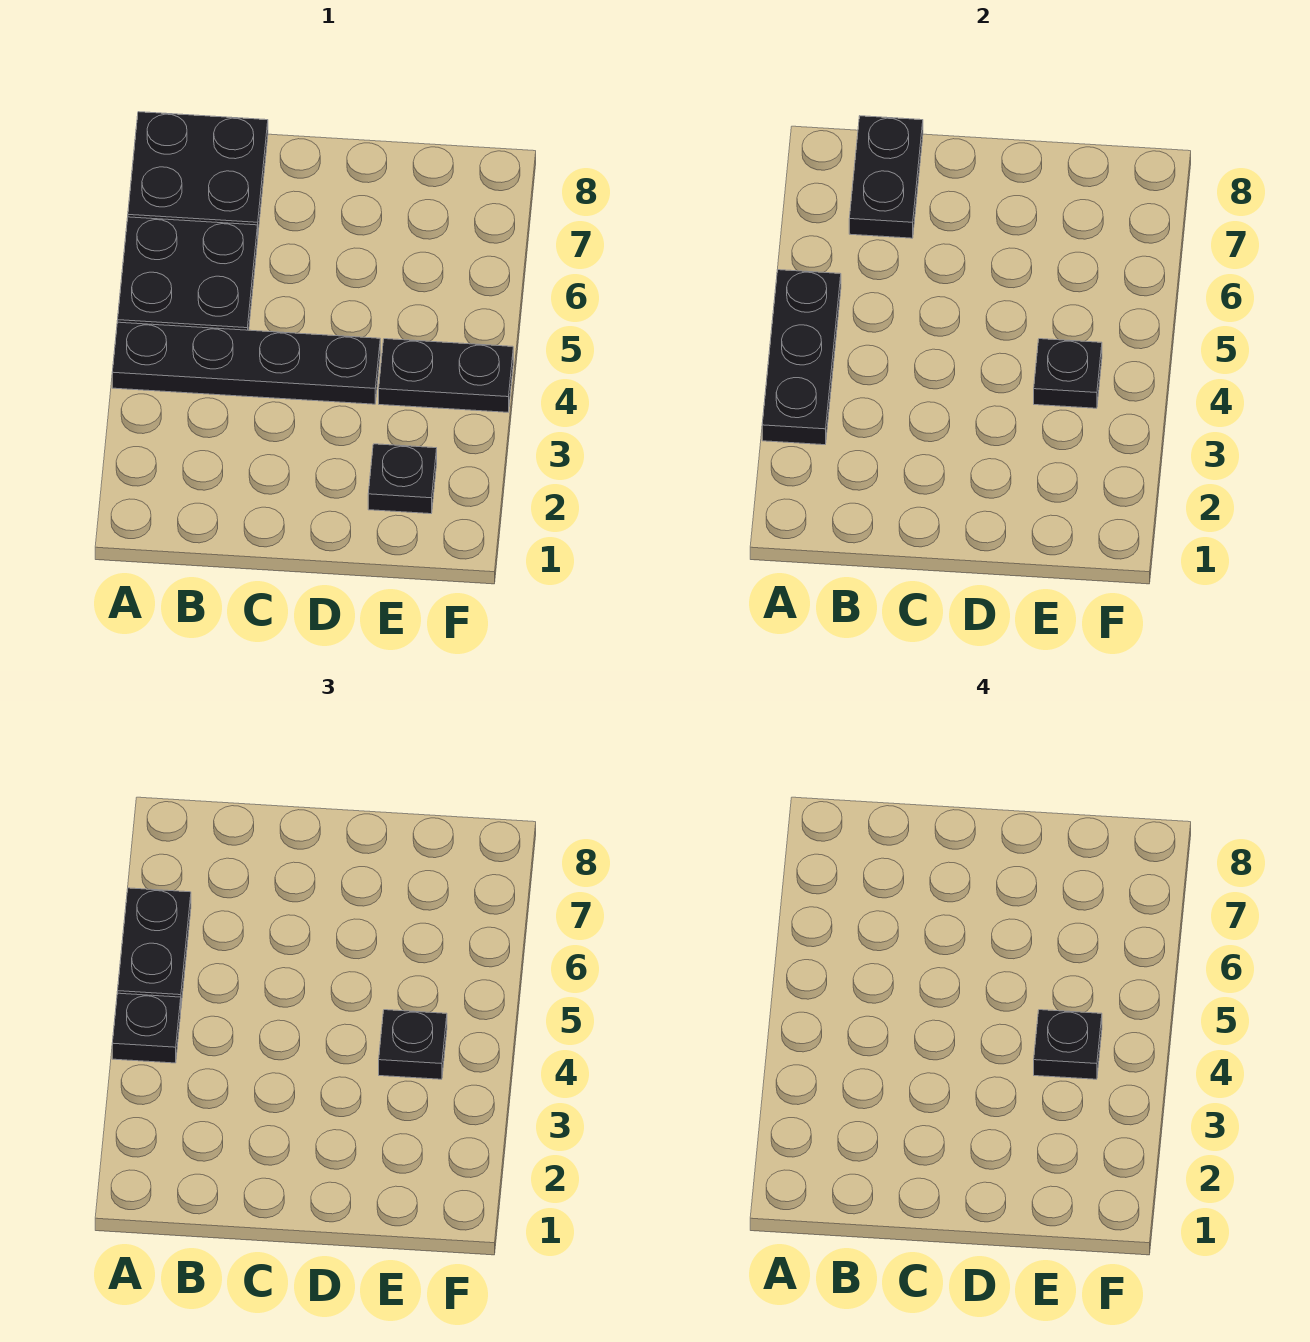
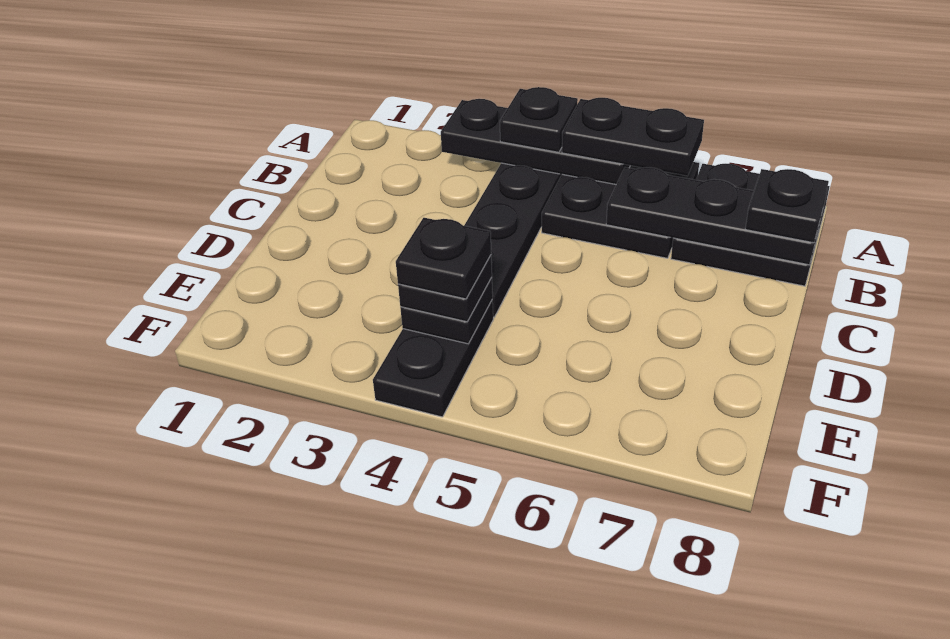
black plate B7:B8 level 2 -> black plate B6:B8 level 2
black plate E2 level 1 -> black plate B8 level 3

